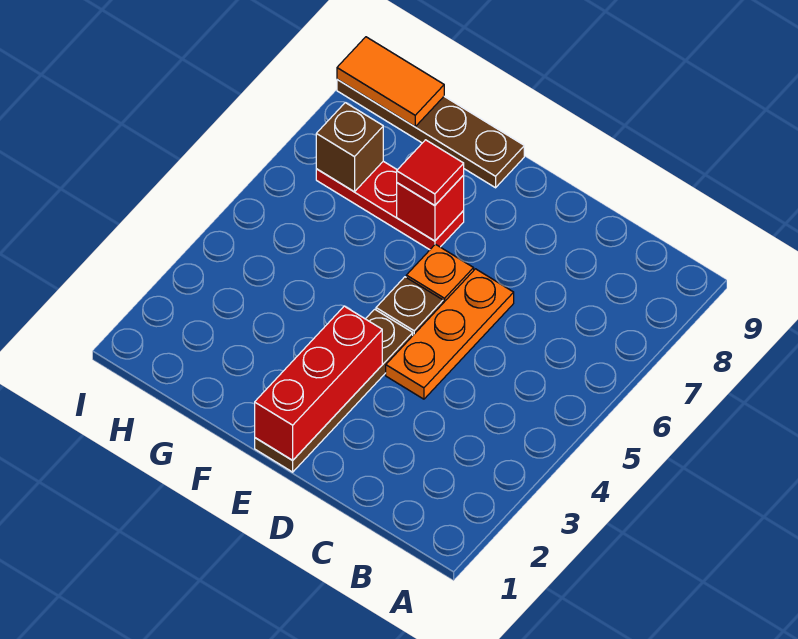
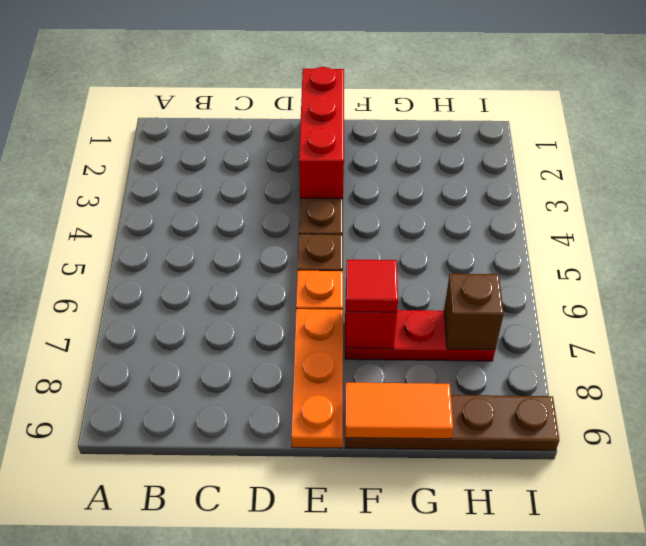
orange plate D4:D6 level 1 -> orange plate E7:E9 level 1
orange tile H9:I9 level 2 -> orange tile F9:G9 level 2

